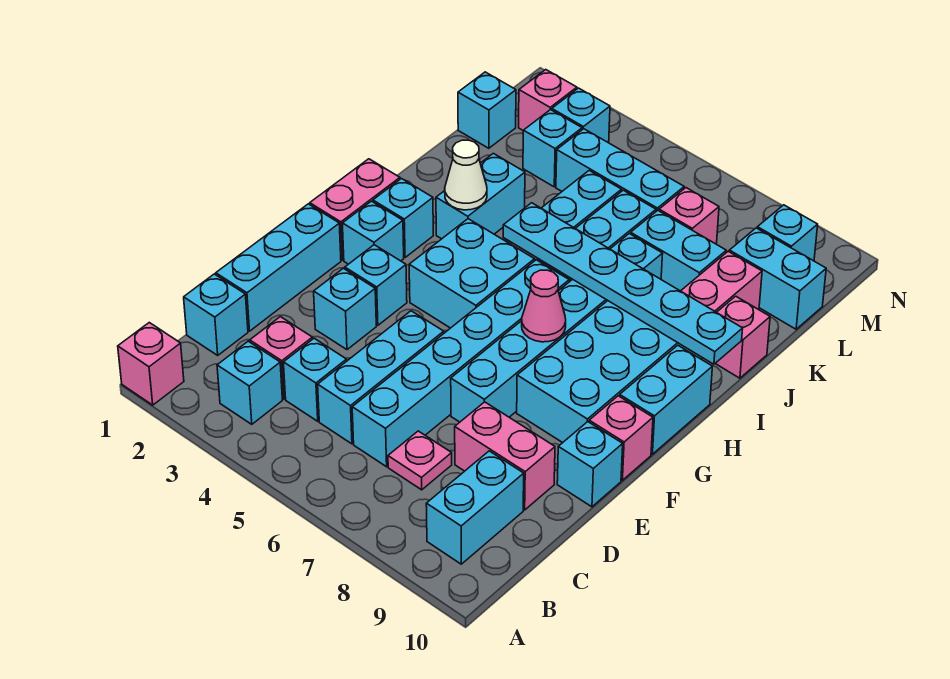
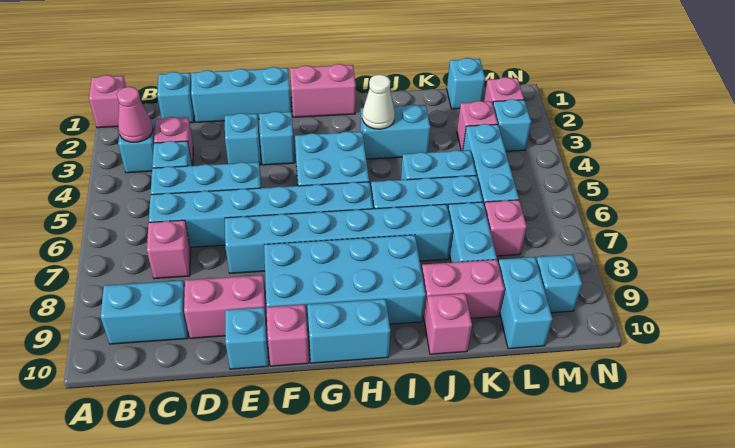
pink plate C7 level 1 -> pink brick C7 level 1
pink brick D8:D9 level 1 -> pink brick D9:E9 level 1
cyan brick G2 level 1 -> none
pink cone G7 level 2 -> pink cone B3 level 2
cyan brick H2 level 1 -> none
cyan plate I5:I10 level 2 -> none
cyan brick L3 level 1 -> pink brick L3 level 1

